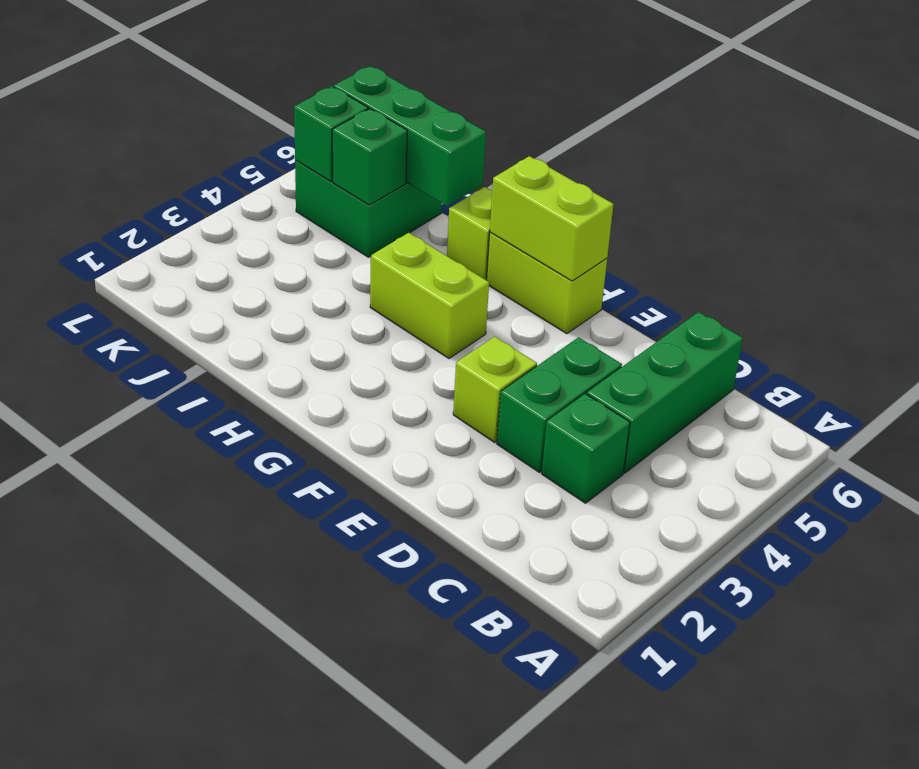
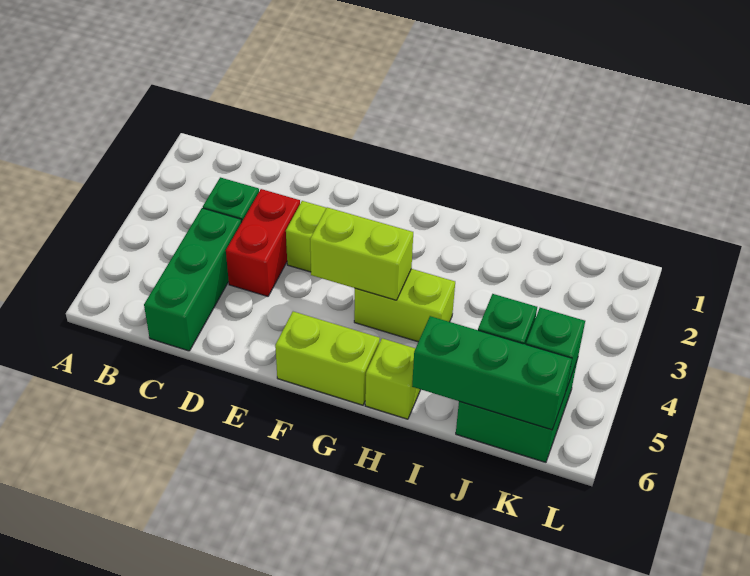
green brick D3:D4 level 1 -> red brick D3:D4 level 1
lime brick F6:G6 level 2 -> lime brick F4:G4 level 2

